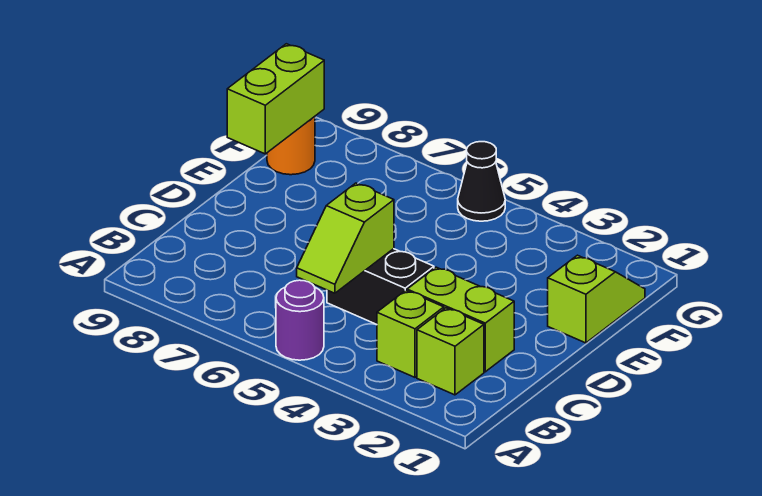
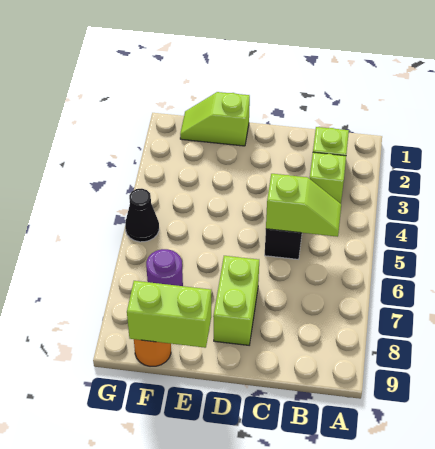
purple round brick A5 level 1 -> purple round brick F7 level 1
lime brick C2:C3 level 1 -> lime brick D7:D8 level 1

